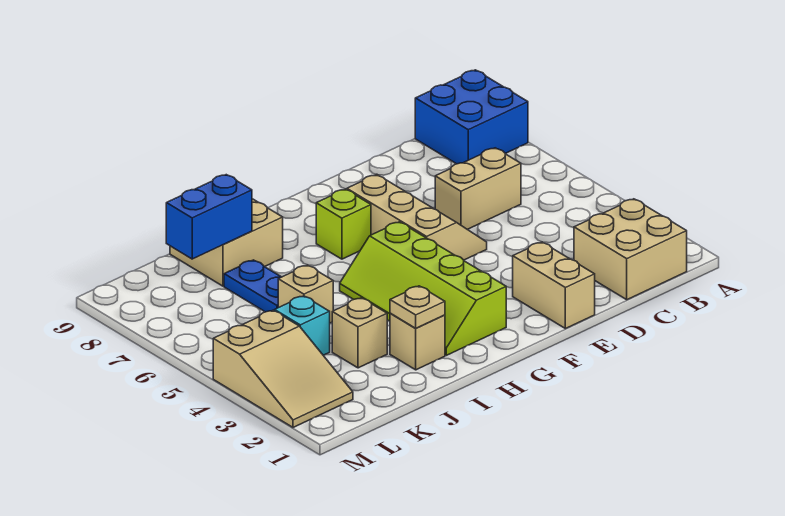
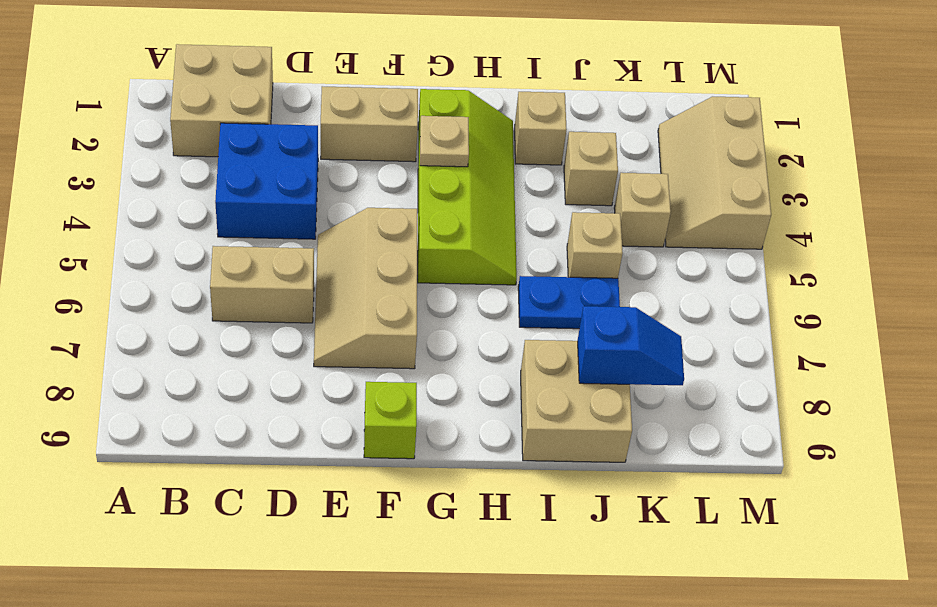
blue brick A8:B9 level 1 -> blue brick C3:D4 level 1
tan brick E1:E2 level 1 -> tan brick E2:F2 level 1
lime brick G7 level 1 -> lime brick F9 level 1
tan plate I2 level 2 -> tan plate G3 level 2
blue plate J6:J7 level 1 -> blue plate I6:J6 level 1
blue brick J8:K8 level 2 -> blue slope J8:K8 level 2 top J
cyan brick K4 level 1 -> tan brick K4 level 1
tan slope L2:M4 level 1 top 4 -> tan slope L2:M4 level 1 top M

